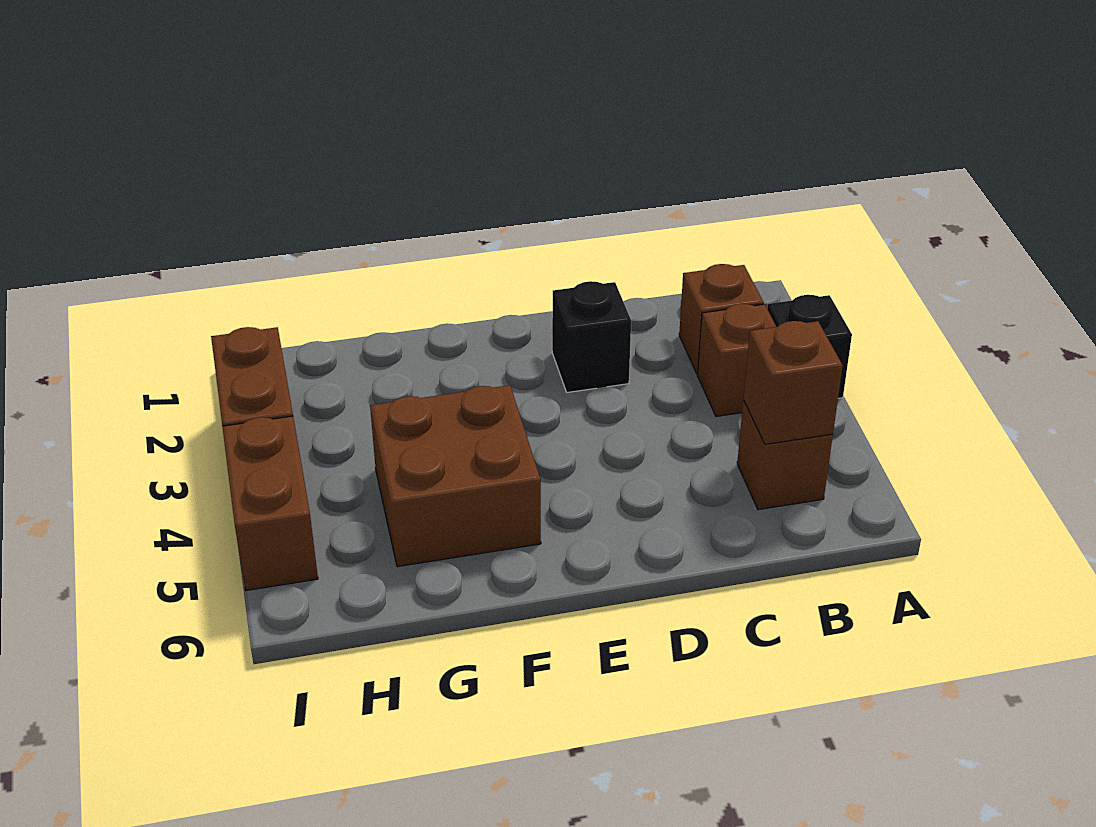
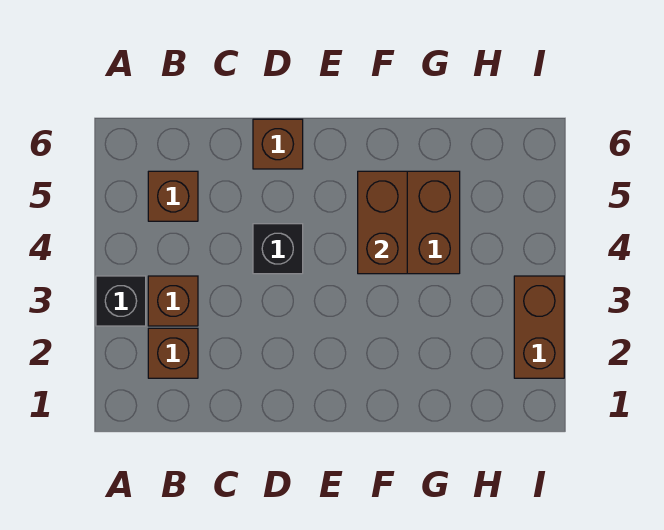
brown brick B5 level 2 -> brown brick D6 level 1
black brick D2 level 1 -> black brick D4 level 1
brown brick I4:I5 level 1 -> brown brick F4:F5 level 2

